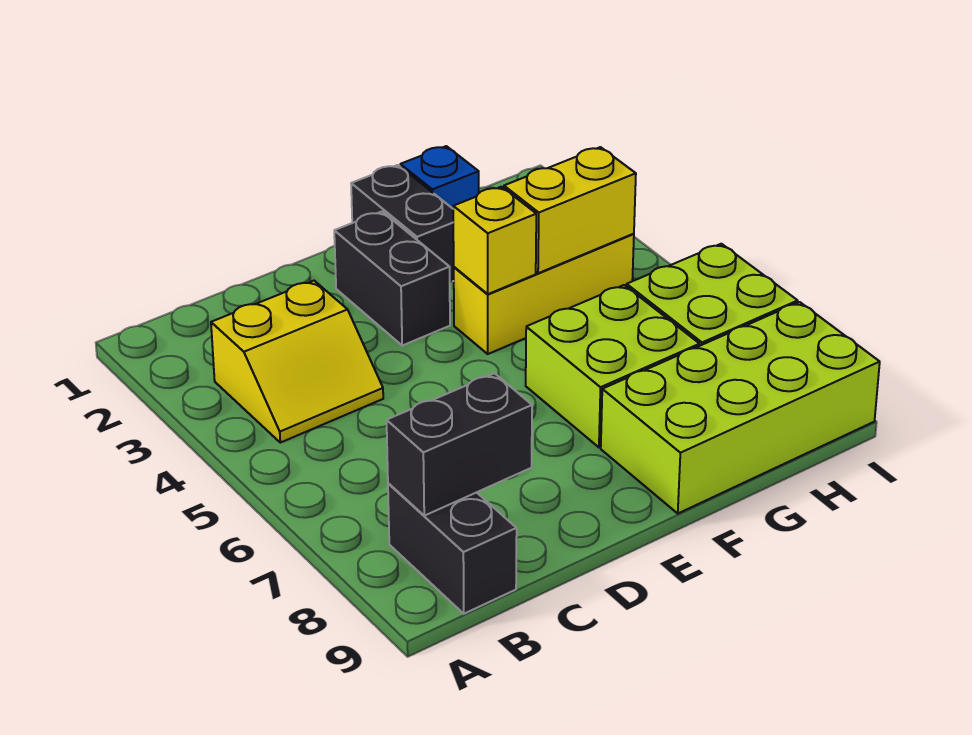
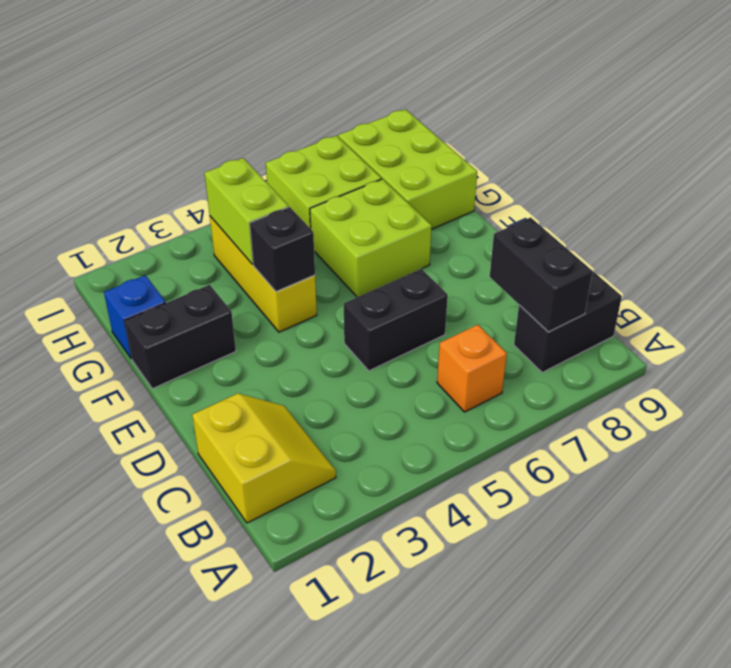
yellow slope B3:C4 level 1 top 3 -> yellow slope B1:C2 level 1 top 1
none -> orange brick B6 level 1
black brick E2:E3 level 1 -> black brick D5:D6 level 1
yellow brick F4 level 2 -> black brick F4 level 2
lime brick F8:I9 level 1 -> lime brick G8:I9 level 1
yellow brick G4:H4 level 2 -> lime brick G4:H4 level 2

